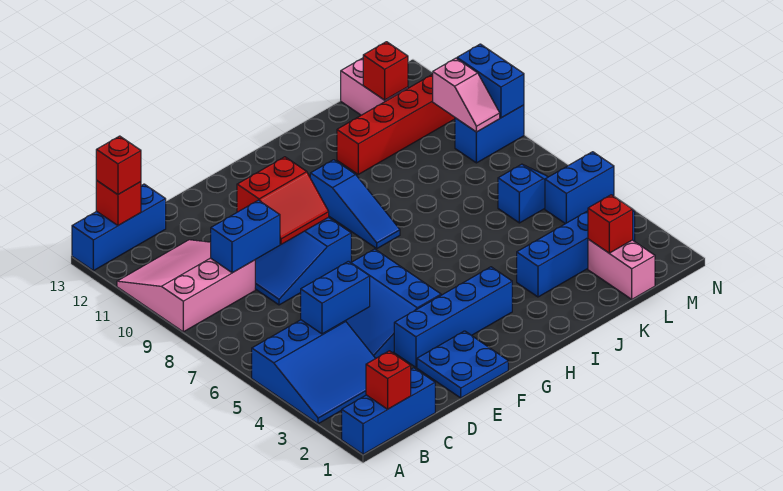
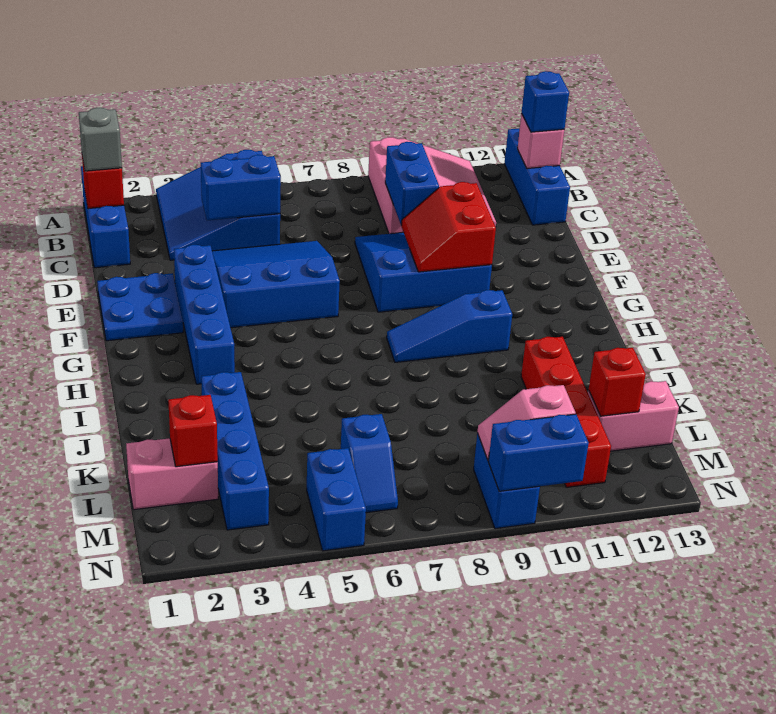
none -> grey brick B1 level 3
red brick B13 level 2 -> pink brick B13 level 2
red brick B13 level 3 -> blue brick B13 level 3
blue brick C5:D5 level 2 -> blue brick C4:C5 level 2

